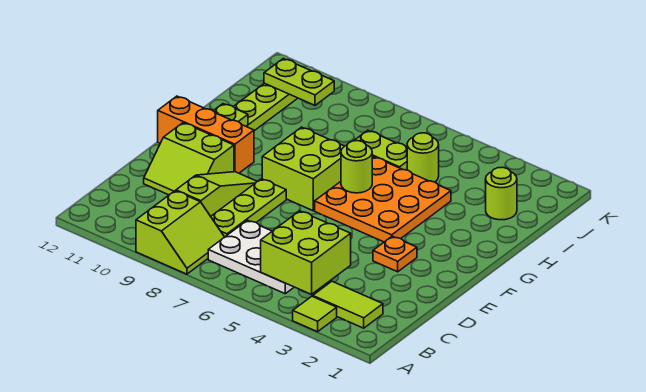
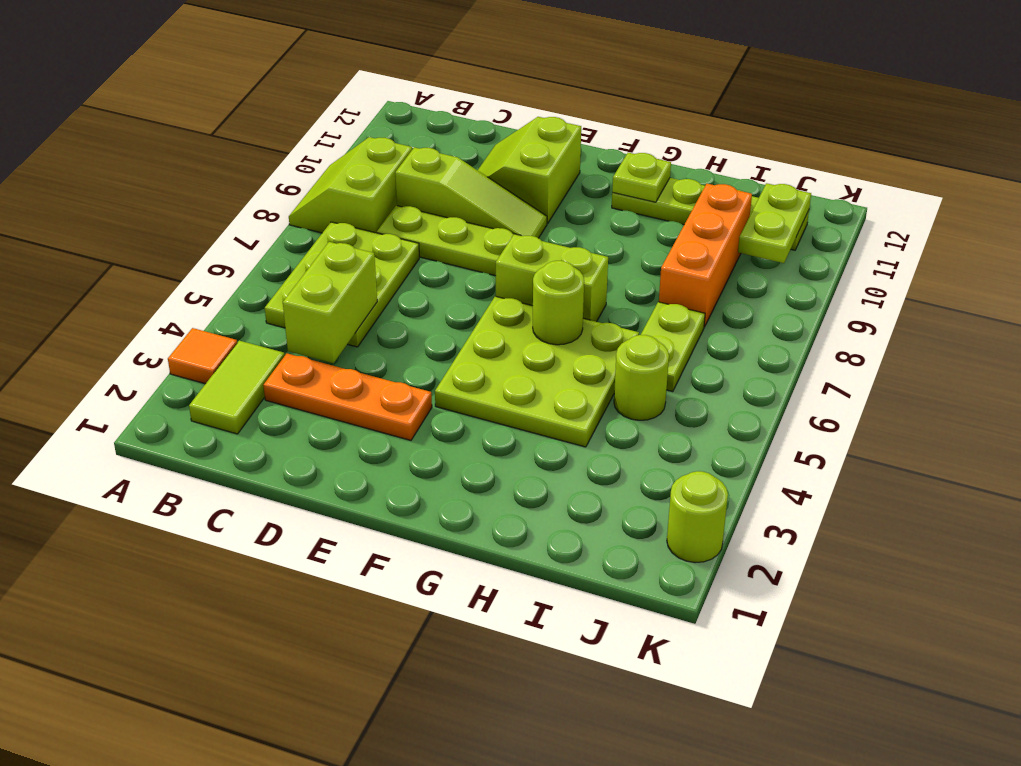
lime tile A3 level 1 -> orange tile A3 level 1
lime slope A8:B9 level 1 top 9 -> lime slope A8:B9 level 1 top B
lime brick B4:C5 level 2 -> lime brick C4:C5 level 2
white plate B5:C7 level 1 -> lime plate B5:C7 level 1
orange plate E3 level 1 -> orange plate C3:E3 level 1
orange plate F4:H6 level 1 -> lime plate F4:H6 level 1
lime brick F7:G8 level 1 -> lime brick F7:G7 level 1
orange brick F10:F12 level 1 -> orange brick I8:I10 level 1
lime round brick I2 level 1 -> lime round brick K2 level 1

